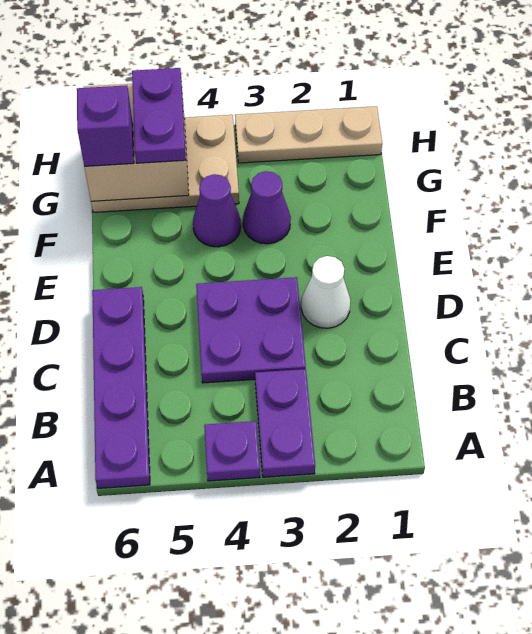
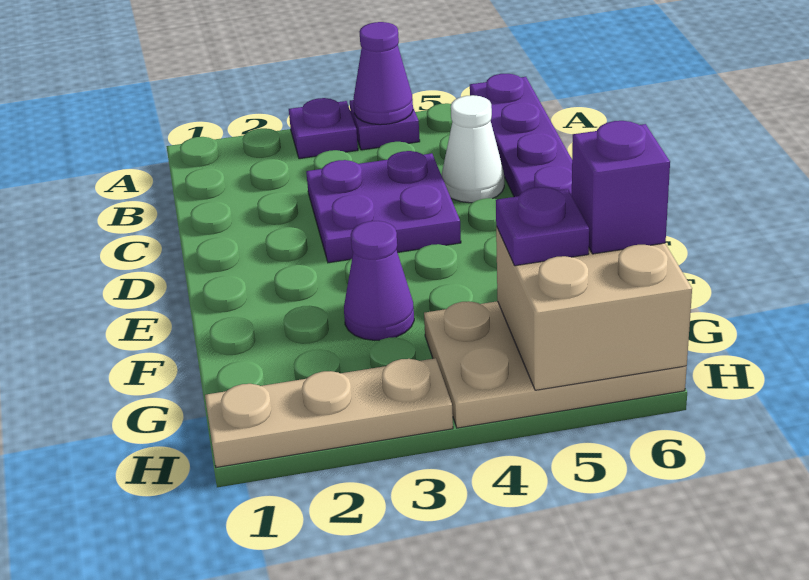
purple plate A3:B3 level 1 -> purple plate A3 level 1
white cone D2 level 1 -> white cone C5 level 1
purple cone F4 level 1 -> purple cone A4 level 2
purple plate G5:H5 level 3 -> purple plate G5 level 3

